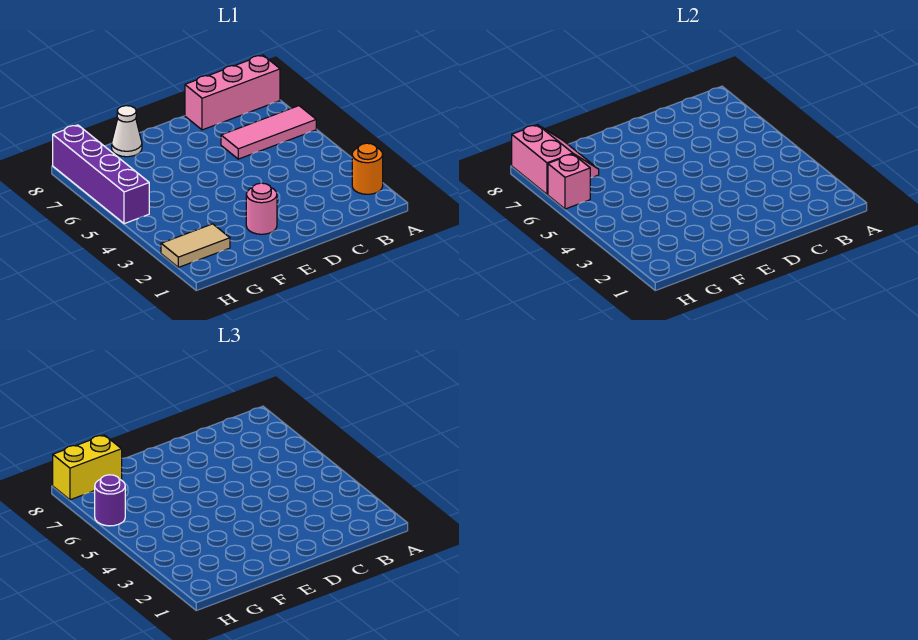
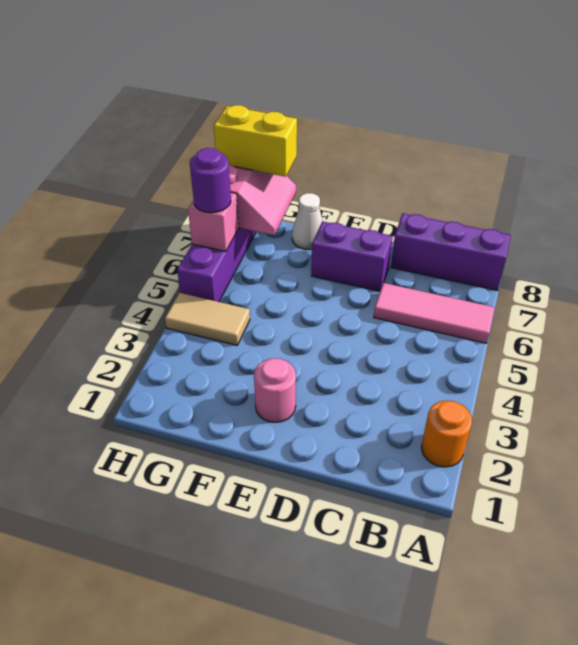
pink brick A8:C8 level 1 -> purple brick A8:C8 level 1
none -> purple brick D7:E7 level 1
tan tile G2:H2 level 1 -> tan tile G4:H4 level 1

